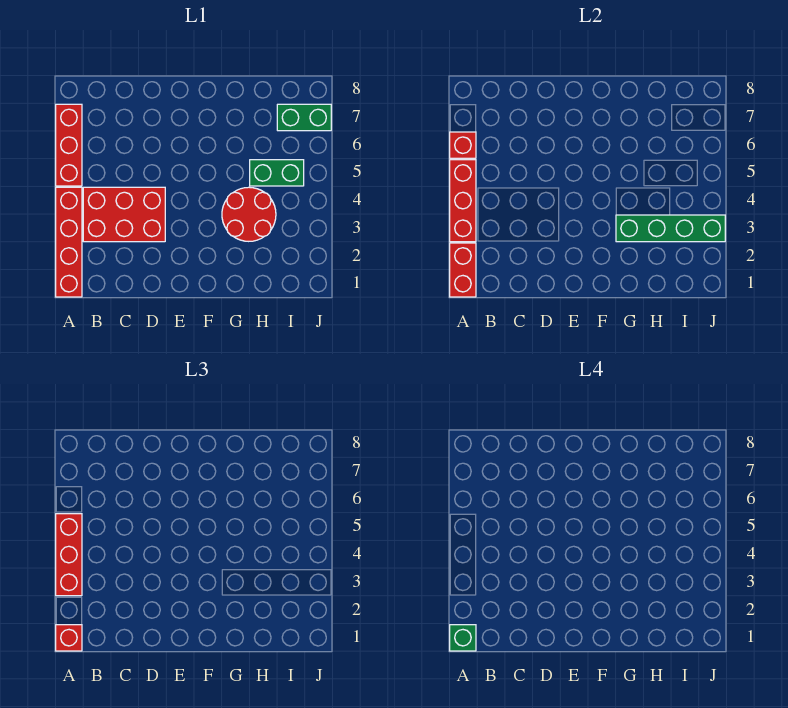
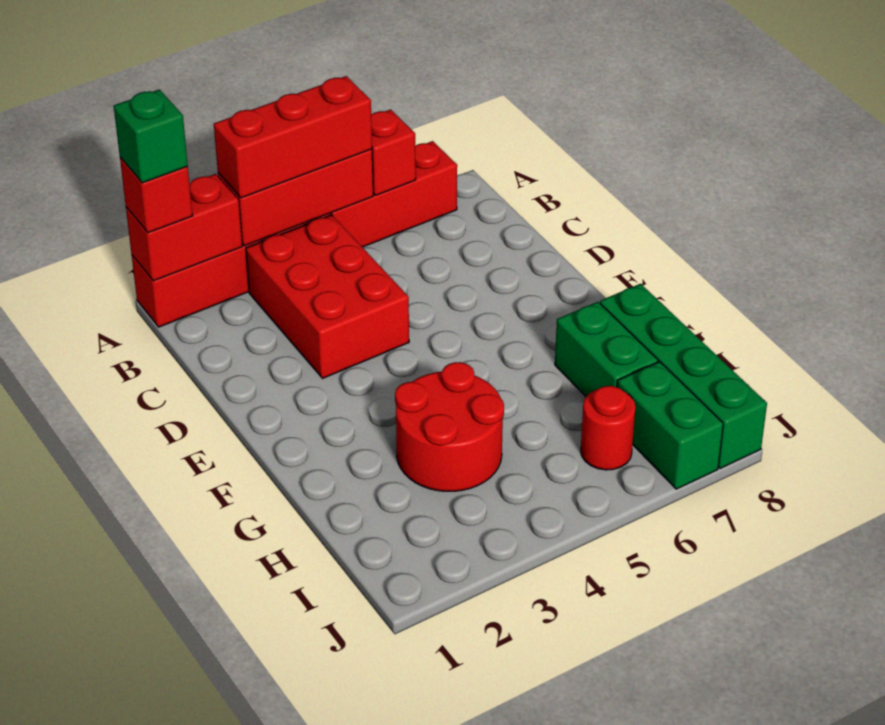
green brick G3:J3 level 2 -> green brick G8:J8 level 1
green brick H5:I5 level 1 -> green brick G7:H7 level 1
none -> red round brick I6 level 1

